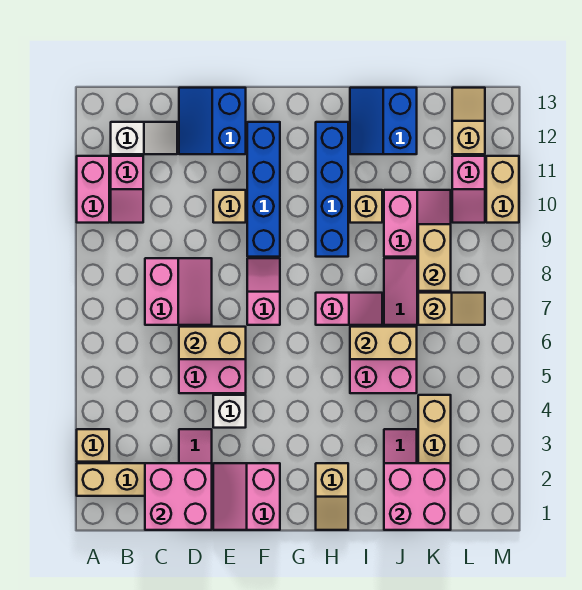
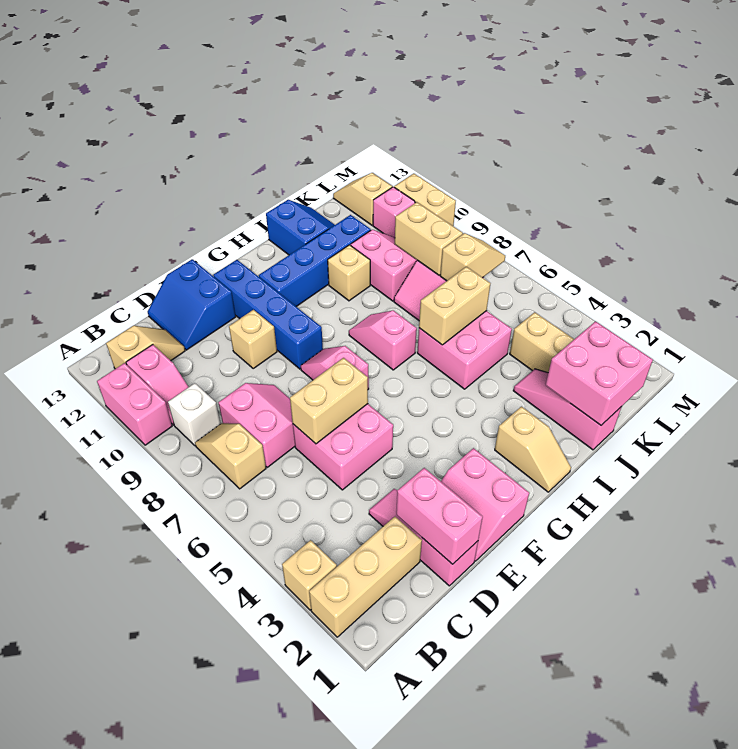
none -> tan slope B7:B8 level 1 top 7
white slope B12:C12 level 1 top B -> tan slope B12:C12 level 1 top B
pink brick C1:D2 level 2 -> pink brick D1:D2 level 2
white brick E4 level 1 -> white brick B9 level 1
pink slope H7:I7 level 1 top H -> pink slope H7:H8 level 1 top 7
blue brick H9:H12 level 1 -> blue brick G11:J11 level 1
blue slope I12:J13 level 1 top J -> blue slope I12:J13 level 1 top I

